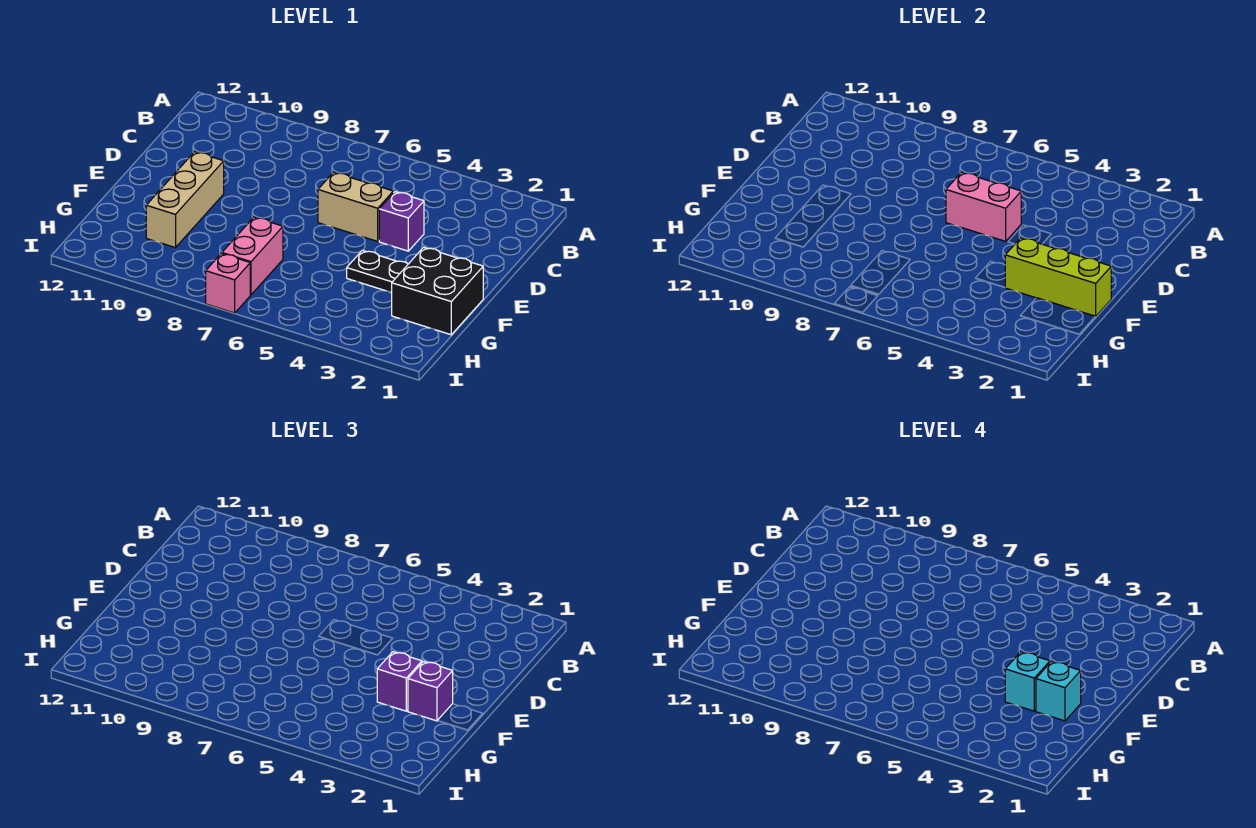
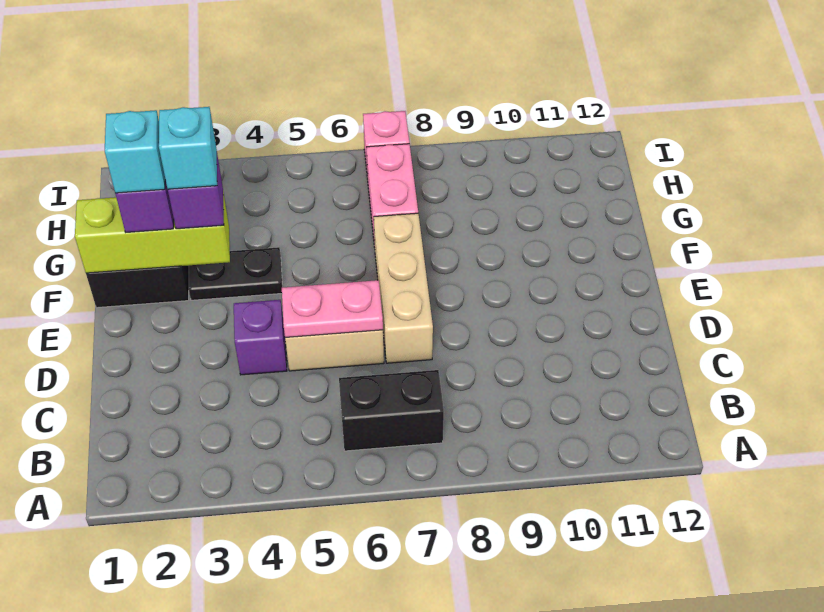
none -> black brick B6:B7 level 1
pink brick D5:D6 level 2 -> pink plate D5:D6 level 2
tan brick E10:G10 level 1 -> tan brick D7:F7 level 1

